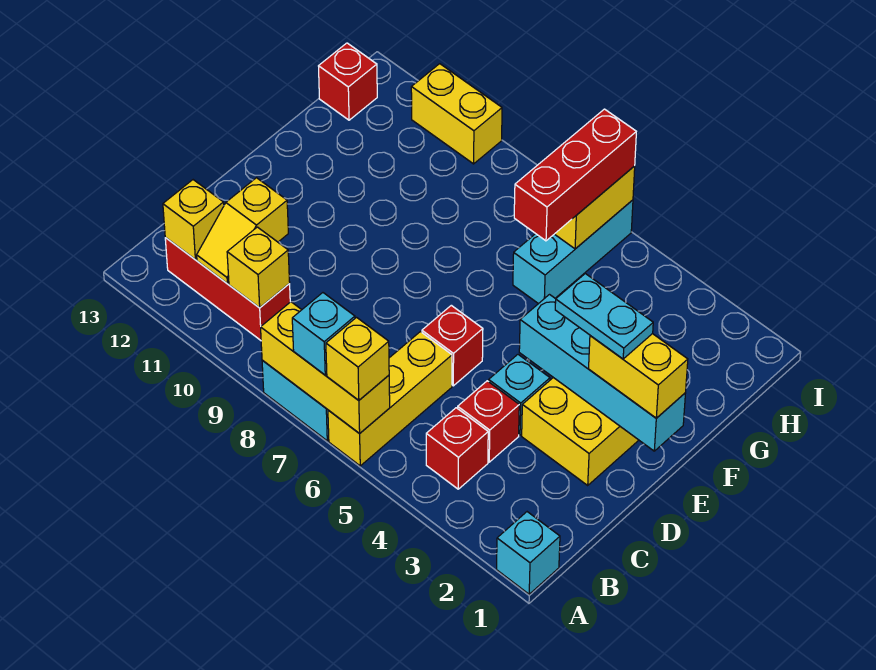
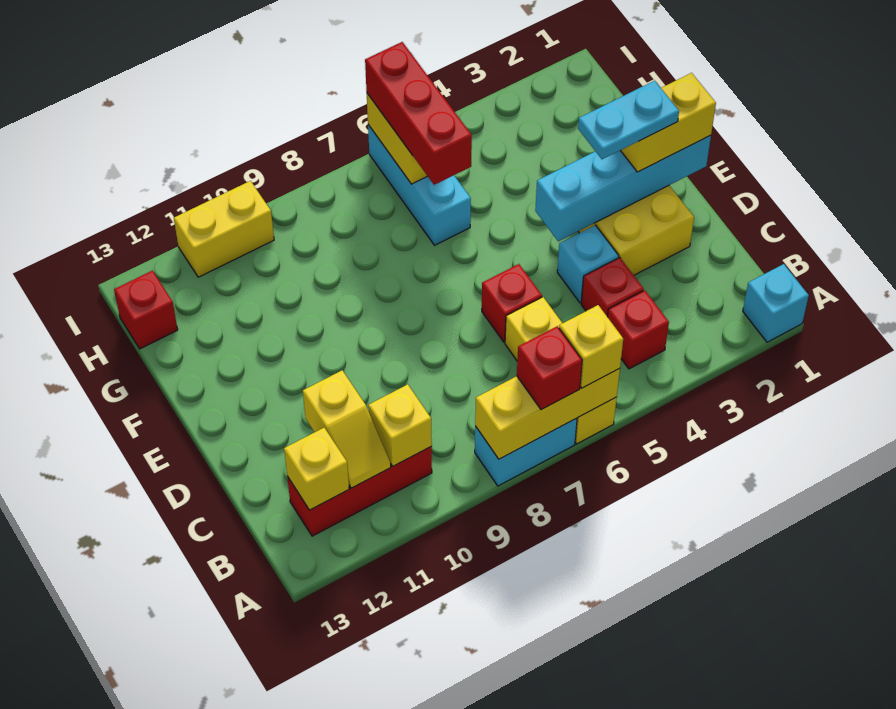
cyan brick A7 level 3 -> red brick A7 level 3

